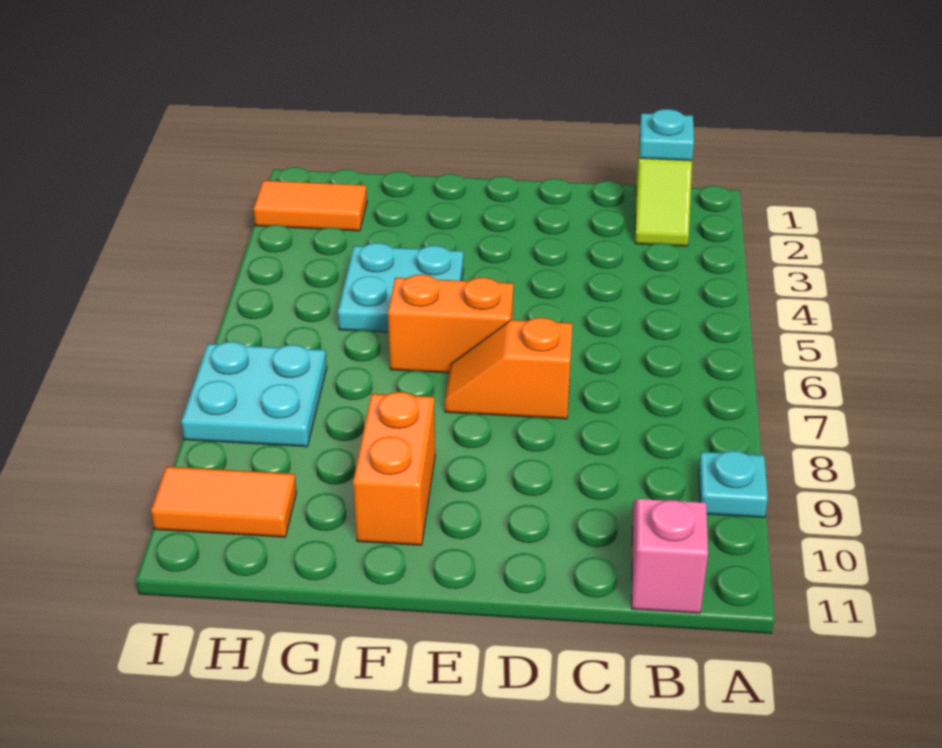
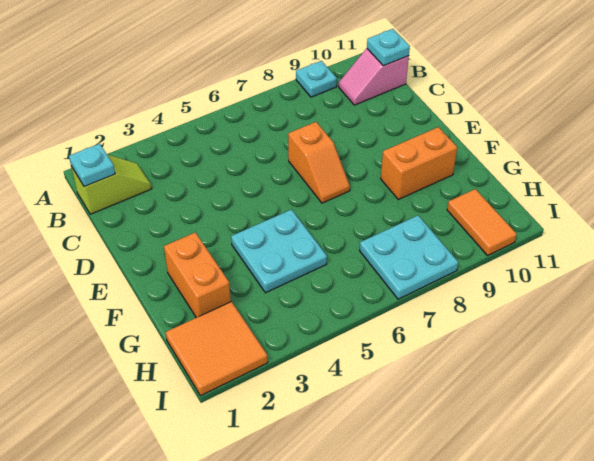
none -> cyan plate B11 level 2
orange brick E6:F6 level 1 -> orange brick F2:G2 level 1
orange tile H2:I2 level 1 -> orange tile H1:I2 level 1

